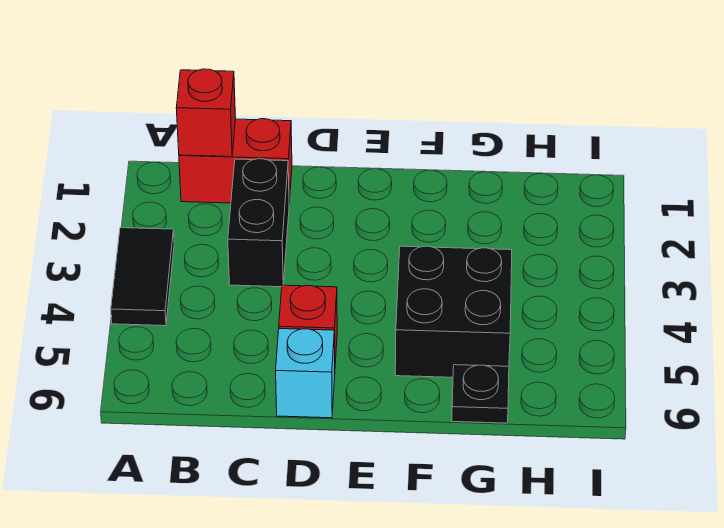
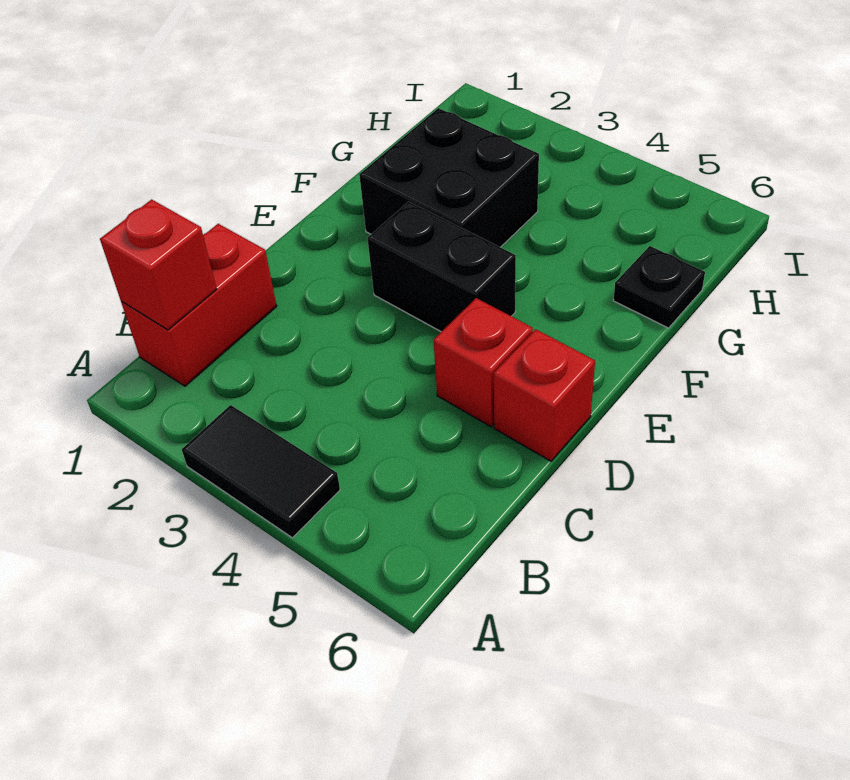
black brick C2:C3 level 1 -> black brick E3:E4 level 1
cyan brick D6 level 1 -> red brick D6 level 1
black brick F4:G5 level 1 -> black brick F2:G3 level 1

